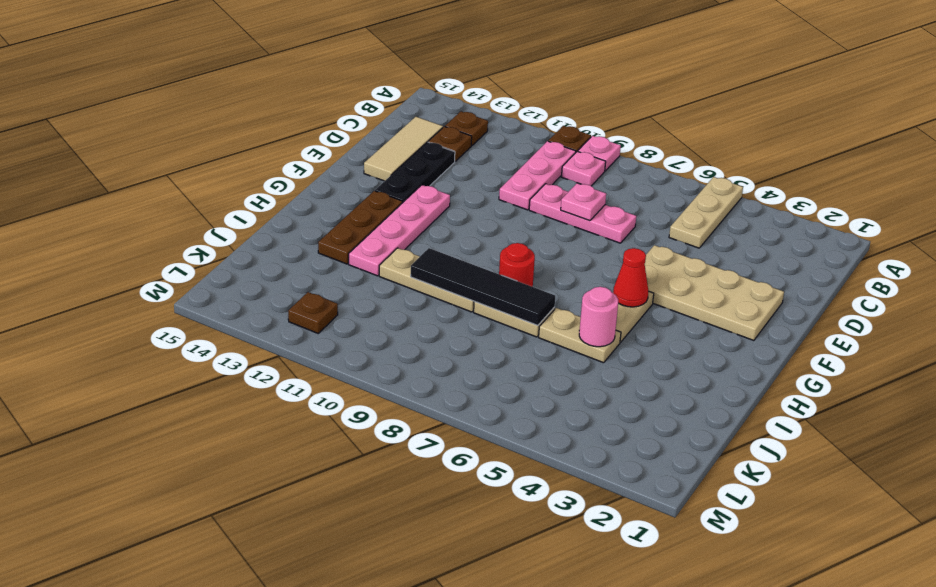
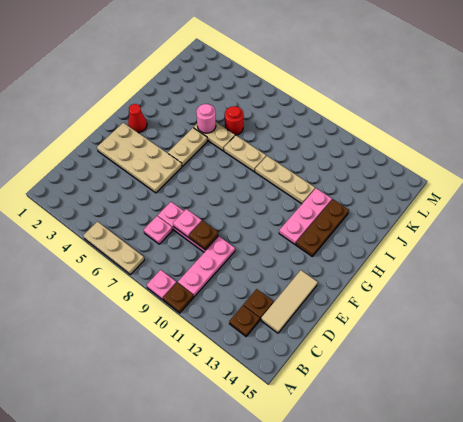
tan plate A5:C5 level 1 -> tan plate A5:A7 level 1
pink plate B9 level 1 -> pink plate C7 level 1
black plate D13:F13 level 1 -> none
pink plate F12:I12 level 1 -> pink plate G12:I12 level 1
red cone G5 level 2 -> red cone G2 level 1
red round brick H8 level 1 -> red round brick J6 level 1
black tile I7:I10 level 2 -> none
brown plate L12 level 1 -> brown plate D9 level 2

